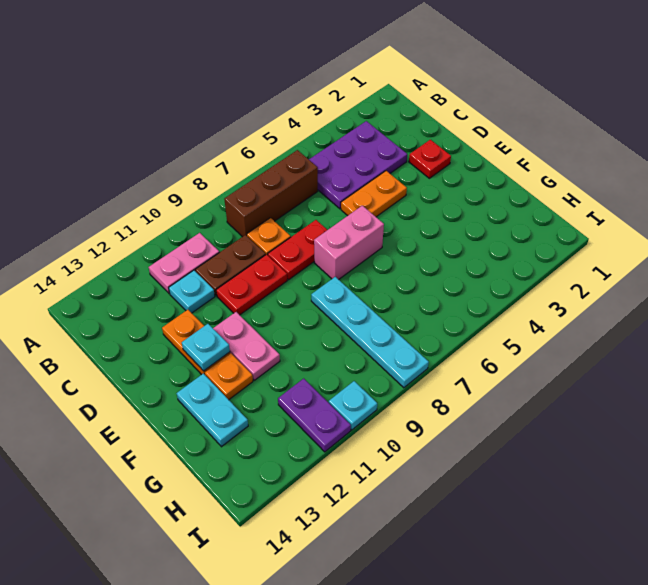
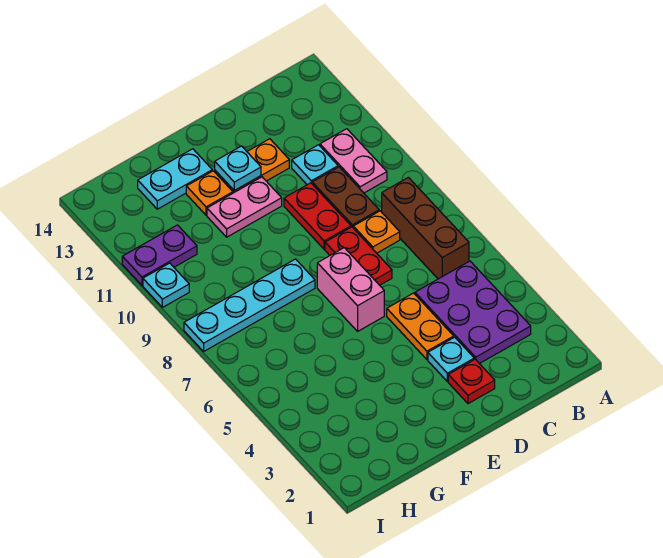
none -> cyan plate D3 level 1

